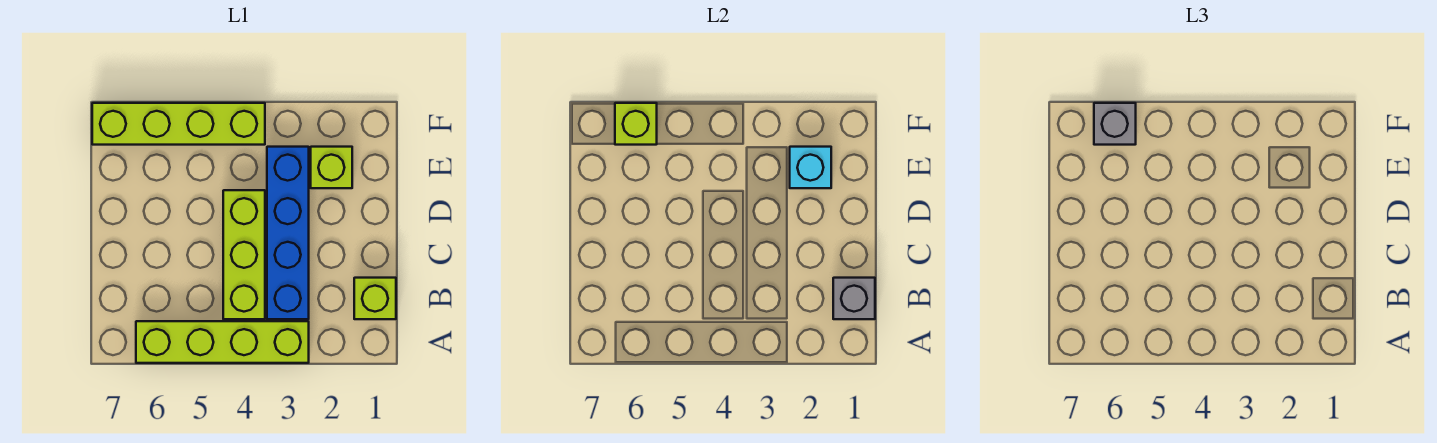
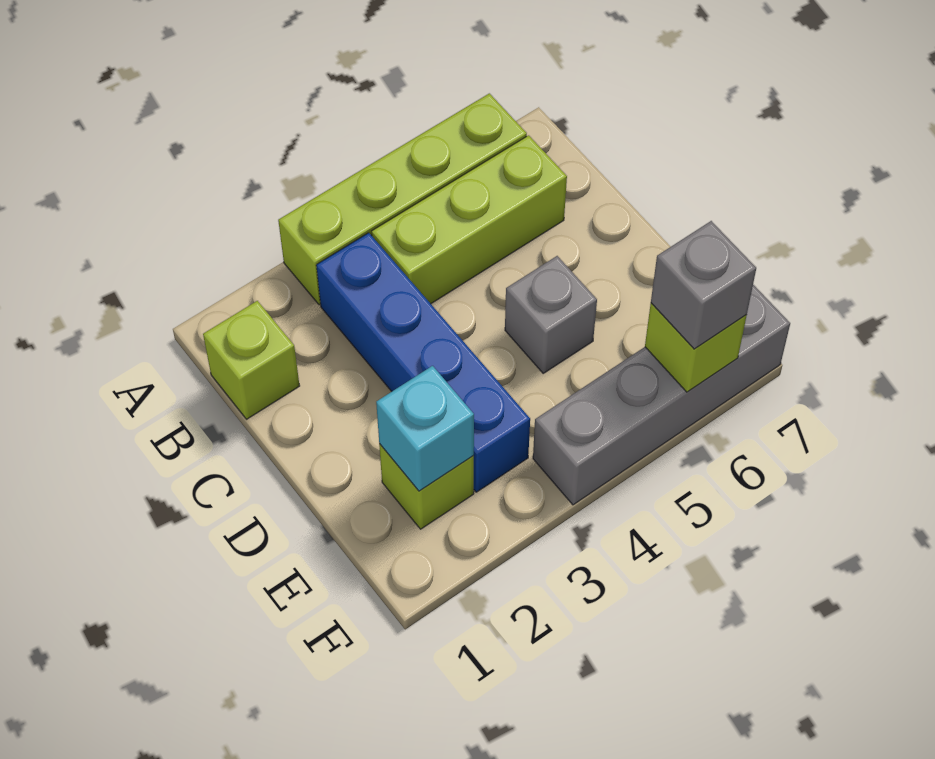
grey brick B1 level 2 -> grey brick D5 level 1
lime brick B4:D4 level 1 -> lime brick B4:B6 level 1
lime brick F4:F7 level 1 -> grey brick F4:F7 level 1

